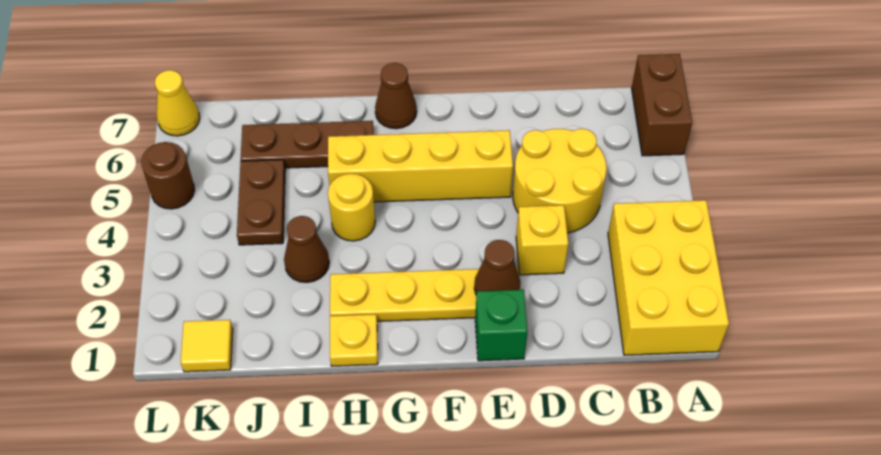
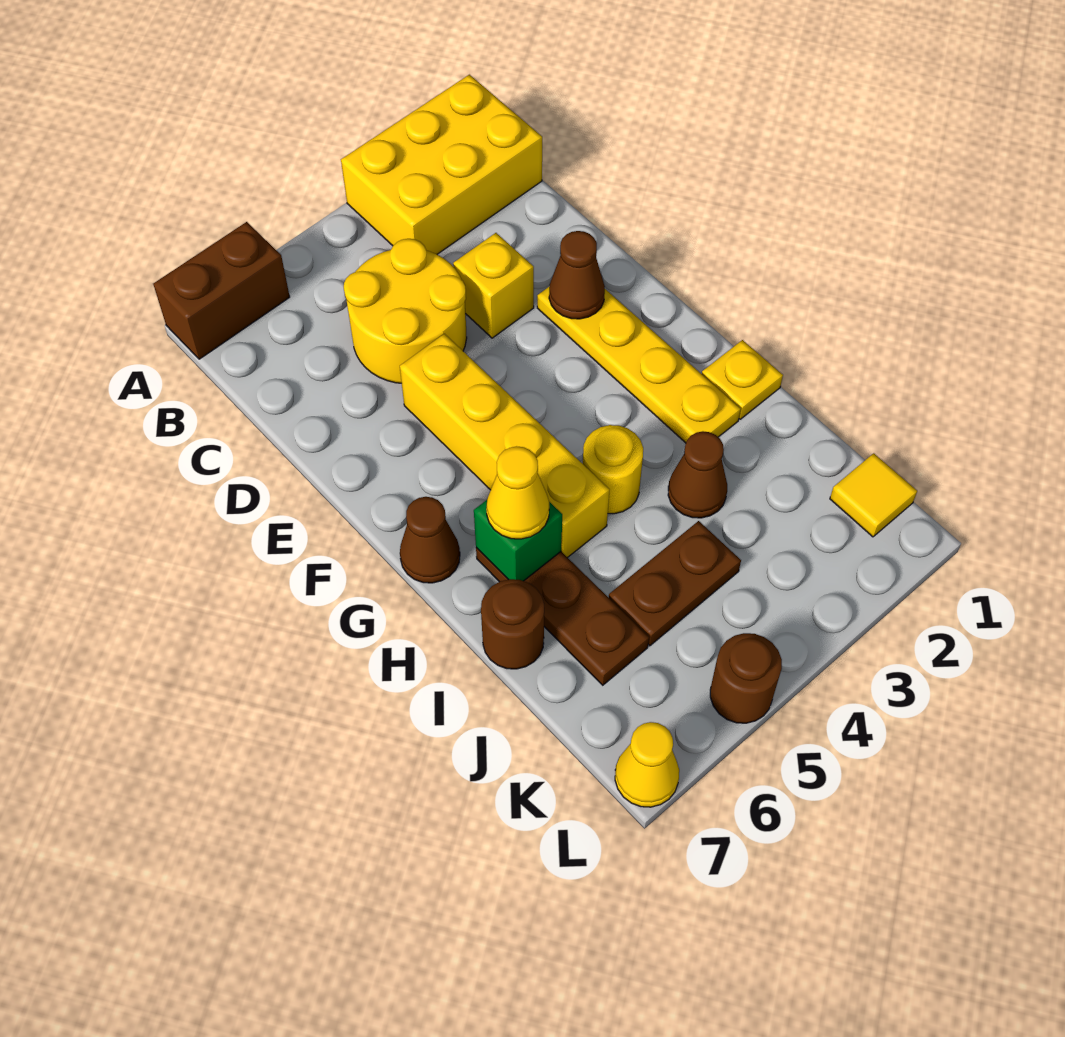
green brick E1 level 1 -> green brick H6 level 2
none -> yellow cone H6 level 3
none -> brown round brick I7 level 1

